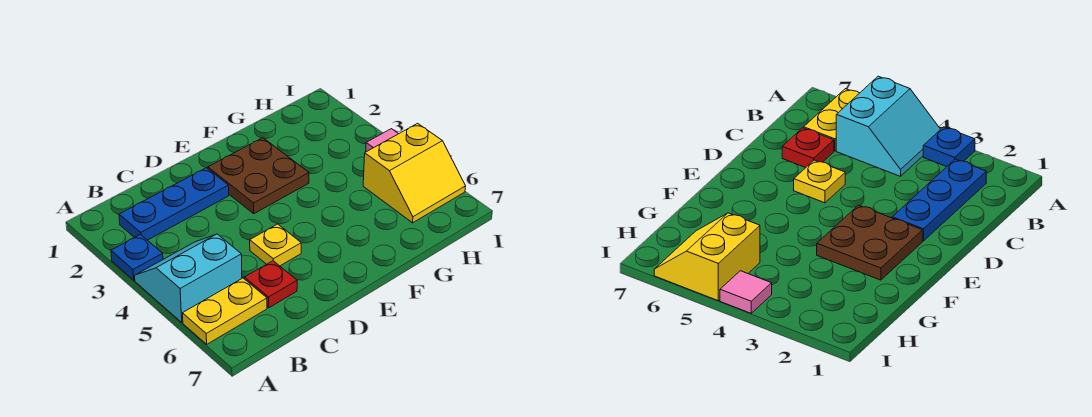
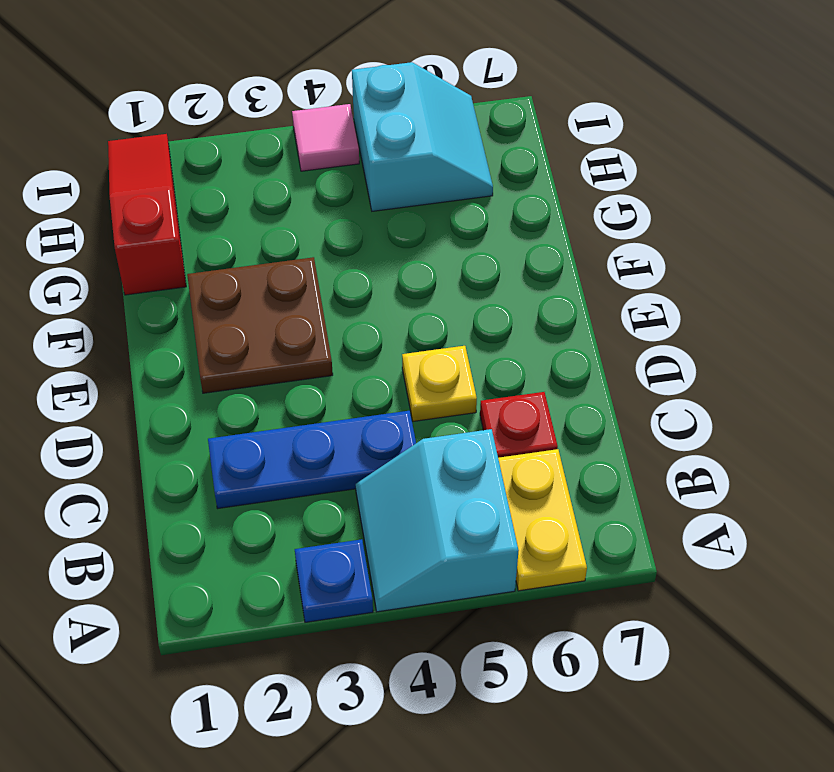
blue plate B2:D2 level 1 -> blue plate C2:C4 level 1
none -> red slope G1:I1 level 1 top G
yellow slope H5:I6 level 1 top 5 -> cyan slope H5:I6 level 1 top 5

